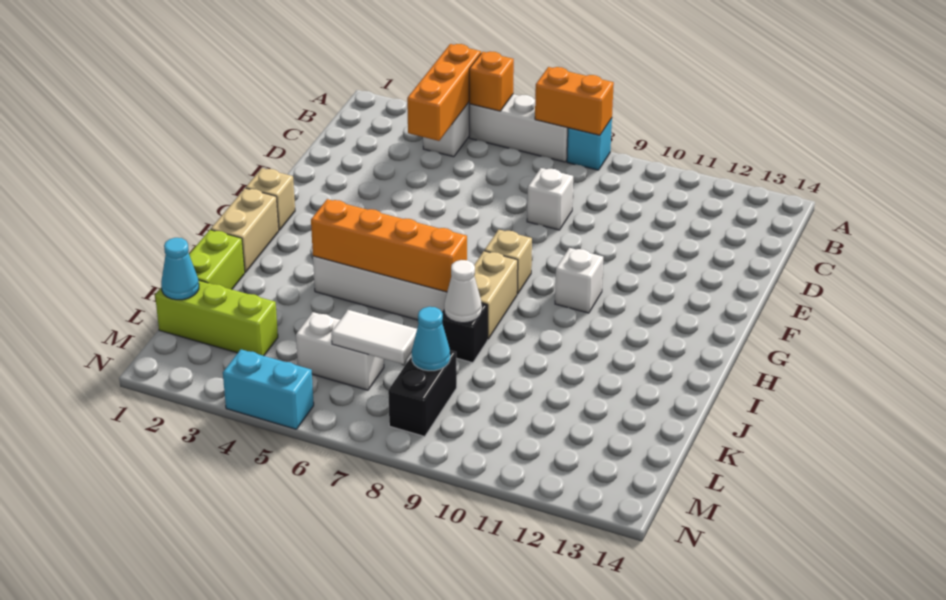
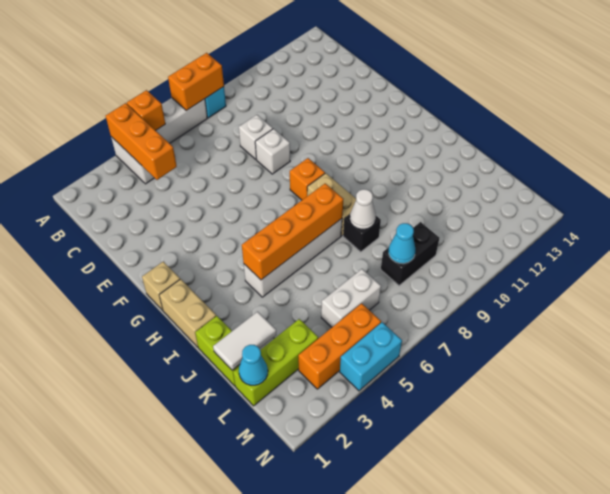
tan brick G8 level 1 -> orange brick G8 level 1
white brick G10 level 1 -> white brick E8 level 1
white tile L6:L7 level 2 -> white tile K1:K2 level 2
black brick L8:M8 level 1 -> black brick L8:L9 level 1
none -> orange brick M3:M5 level 1

